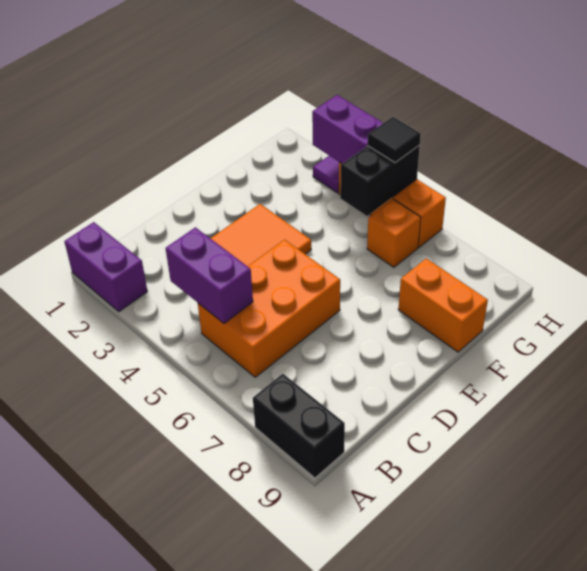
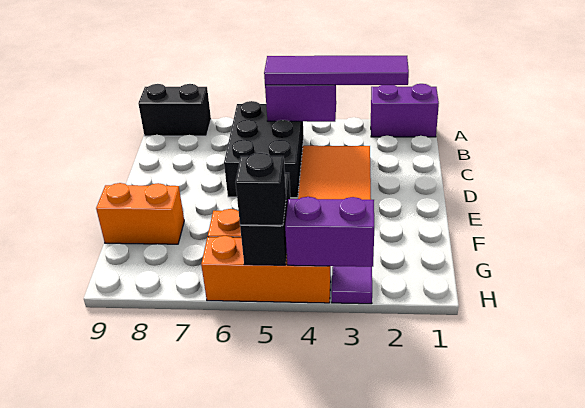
none -> purple tile B2:B5 level 3
orange brick B5:D6 level 1 -> black brick B5:D6 level 1
black tile H5 level 3 -> black brick H5 level 3

